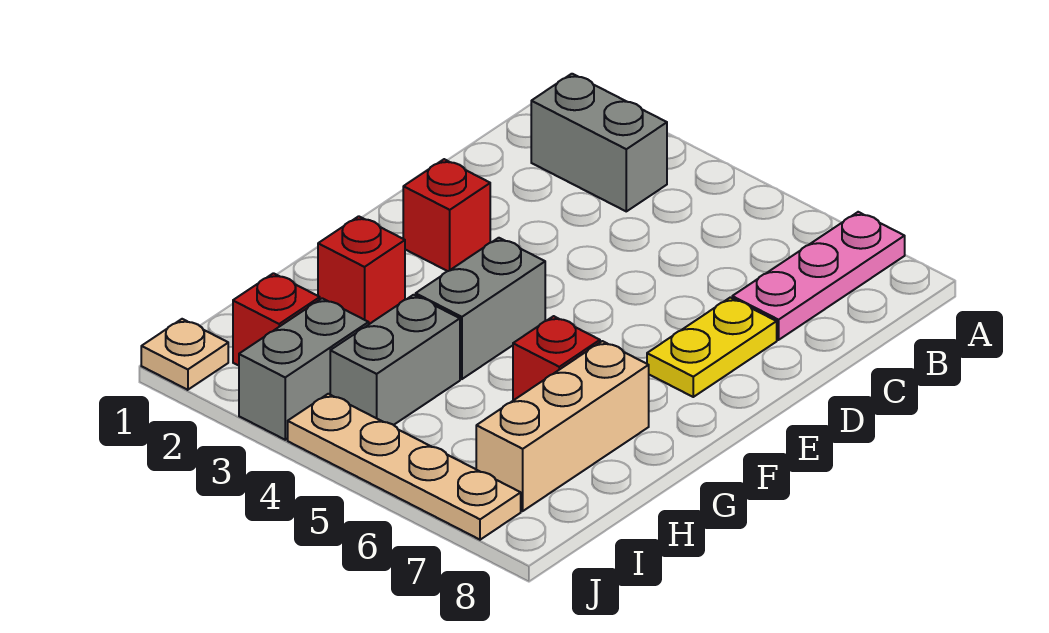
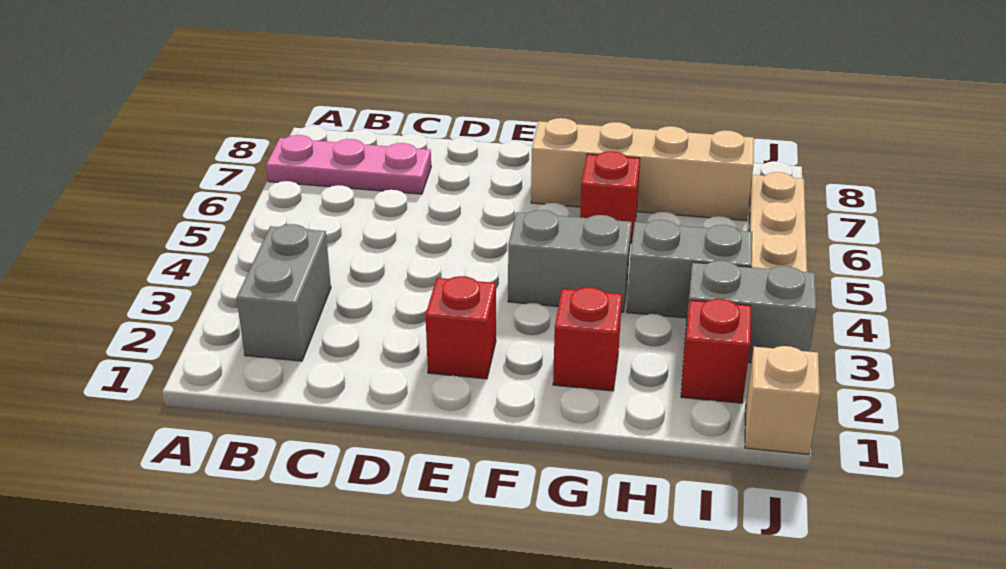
yellow plate D7:E7 level 1 -> none
tan brick G7:I7 level 1 -> tan brick F7:I7 level 1
tan plate J1 level 1 -> tan brick J1 level 1

